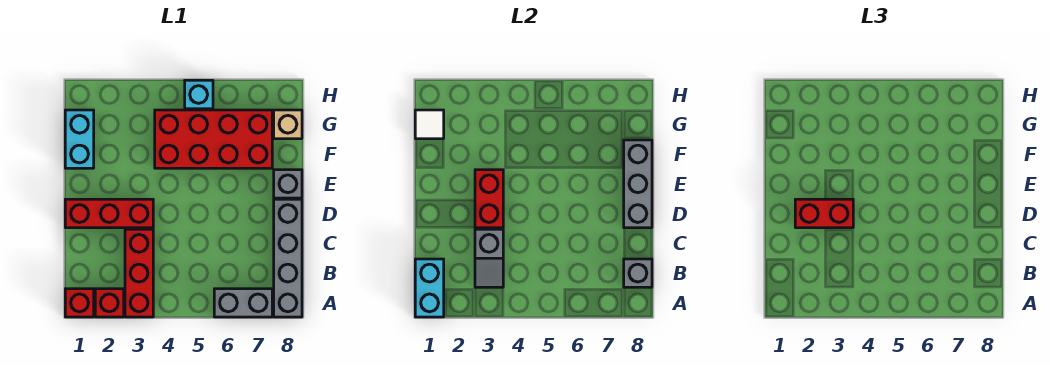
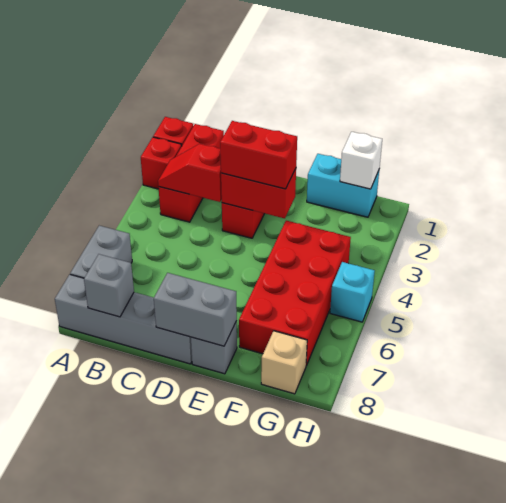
cyan brick A1:B1 level 2 -> none
red brick A3:C3 level 1 -> red brick B1:B3 level 1
grey slope B3:C3 level 2 top C -> red slope B3:C3 level 2 top C
red brick D2:D3 level 3 -> red brick D3:E3 level 3
grey brick D8:F8 level 2 -> grey brick D8:E8 level 2
white tile G1 level 2 -> white brick G1 level 2

